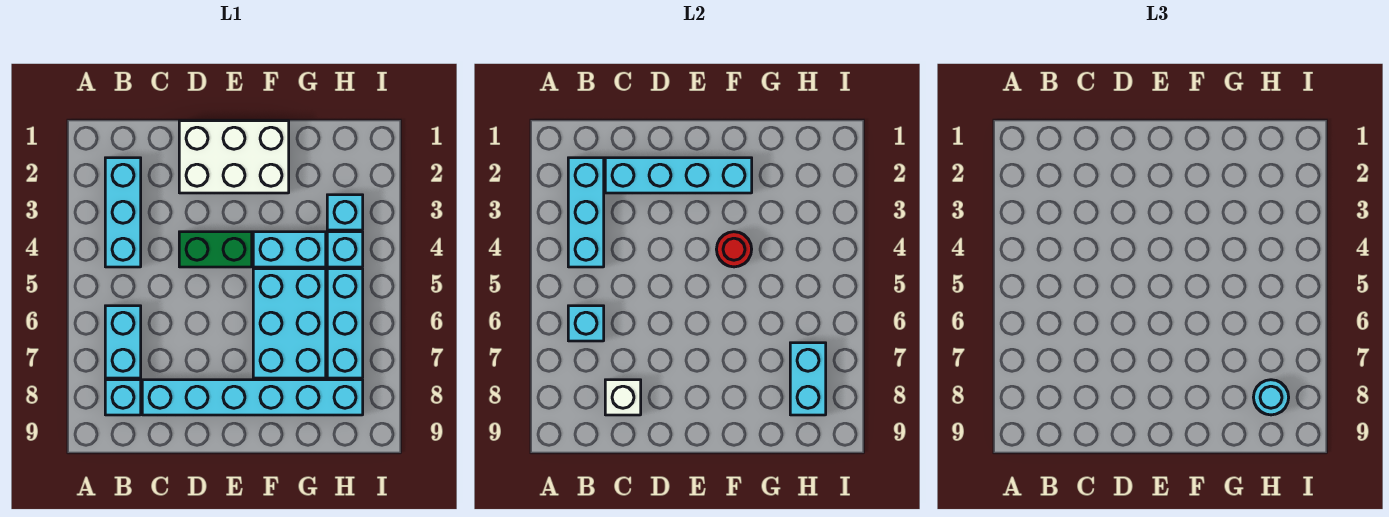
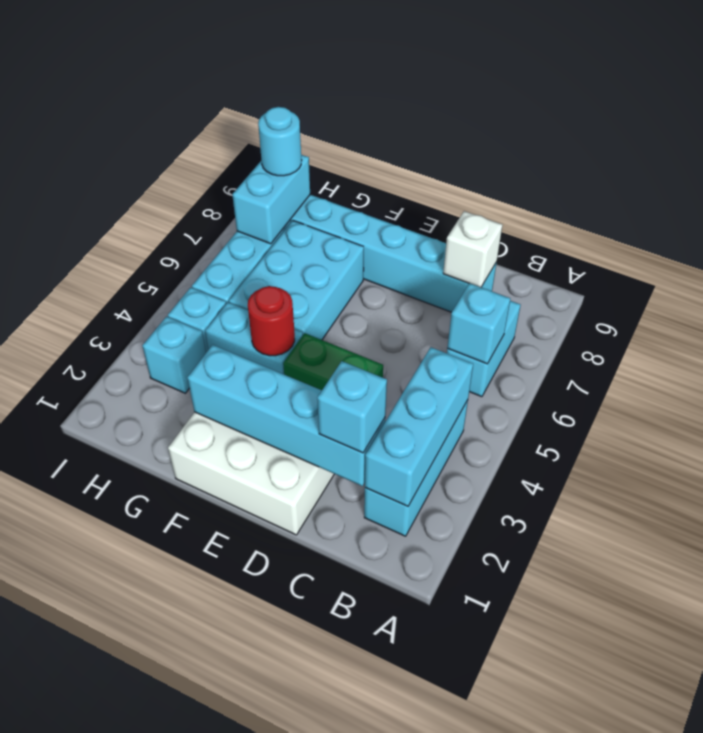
cyan brick B8 level 1 -> cyan brick C2 level 3

